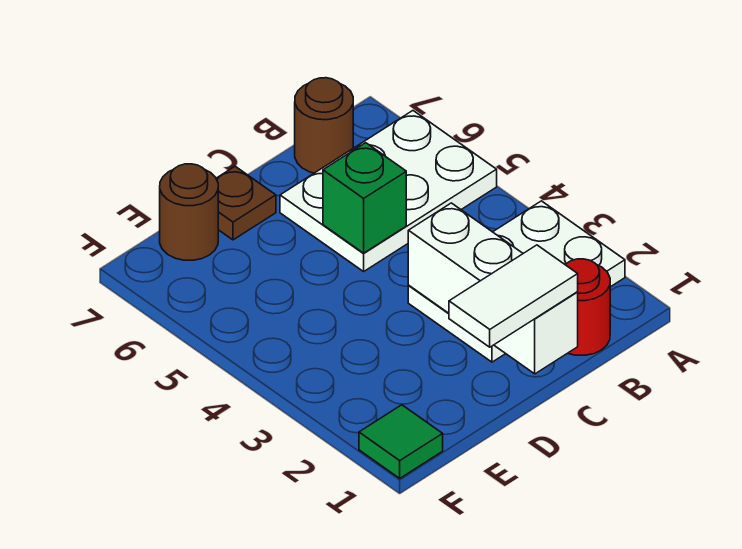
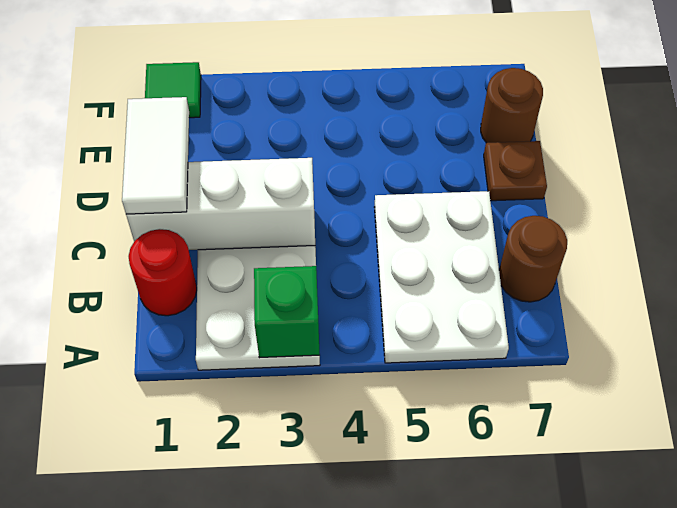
green brick C5 level 2 -> green brick A3 level 2

